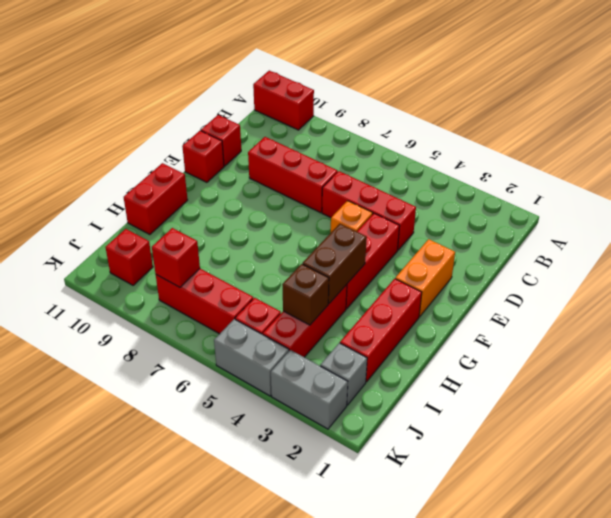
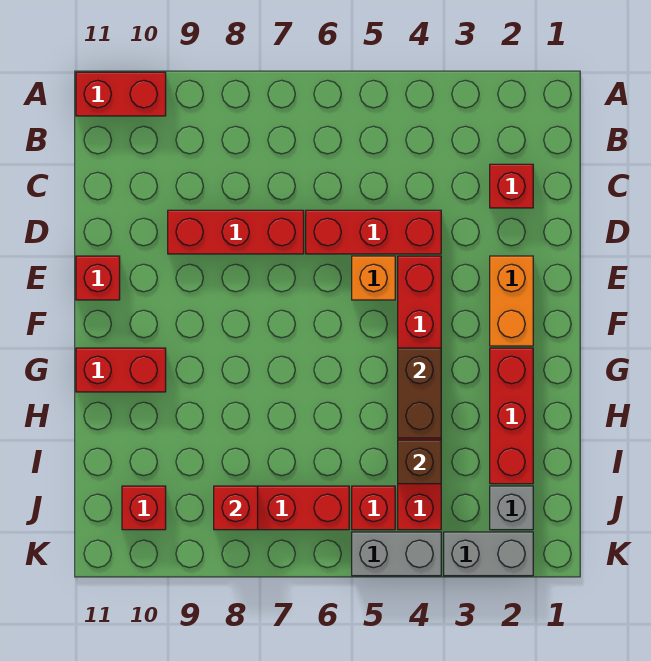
red brick D11 level 1 -> red brick C2 level 1
red brick G11:H11 level 1 -> red brick G10:G11 level 1

